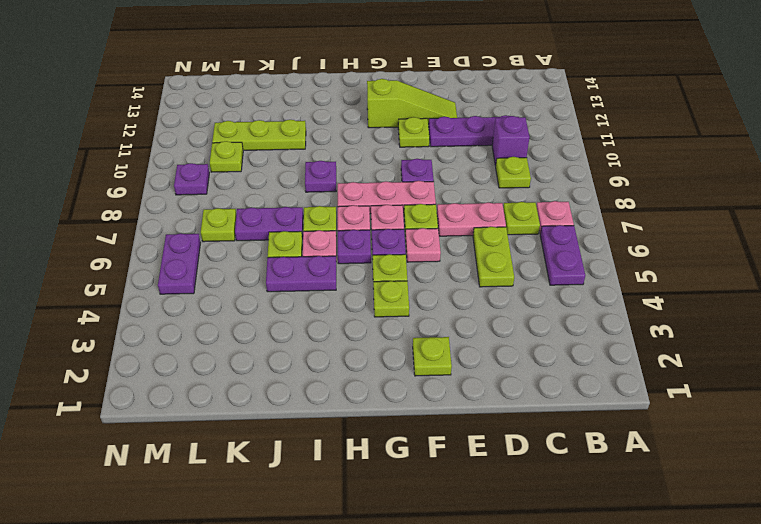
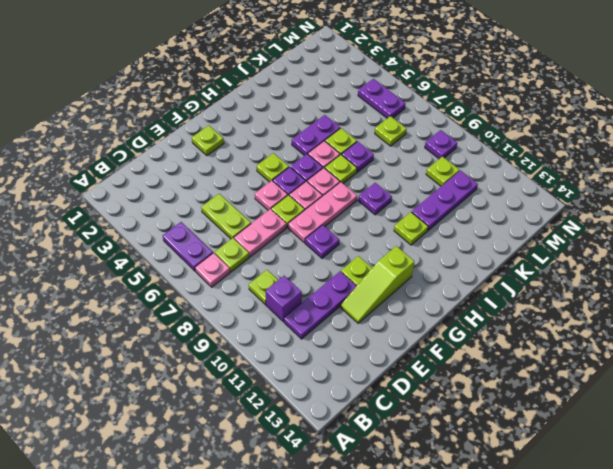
lime plate G4 level 1 -> lime plate I11 level 1
purple plate J7:K7 level 1 -> purple plate J7 level 1
lime plate J11:L11 level 1 -> purple plate J11:L11 level 1

